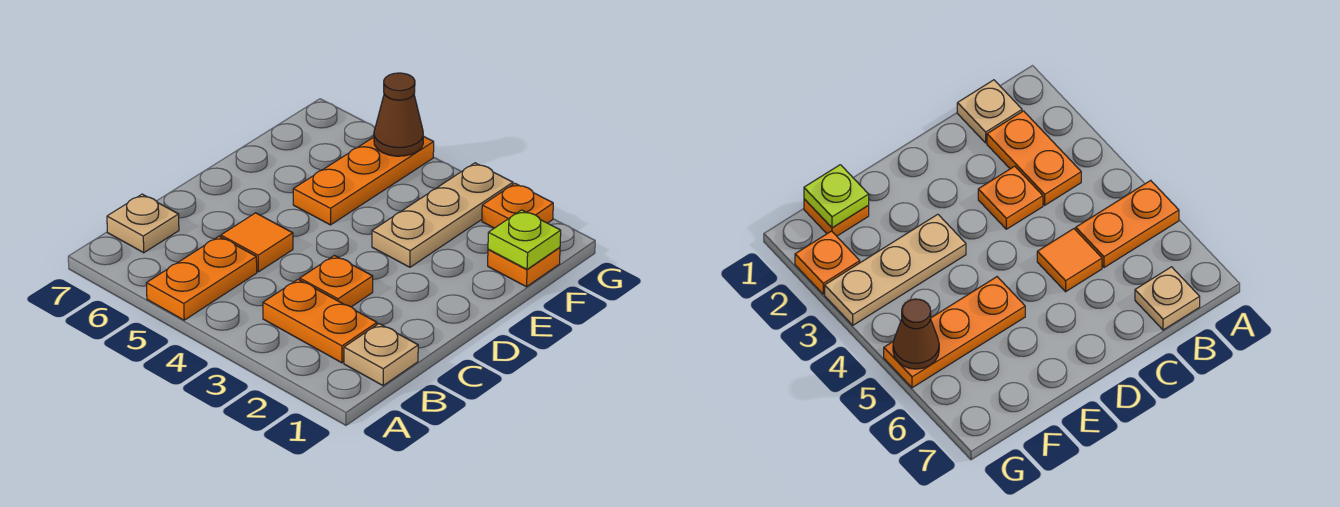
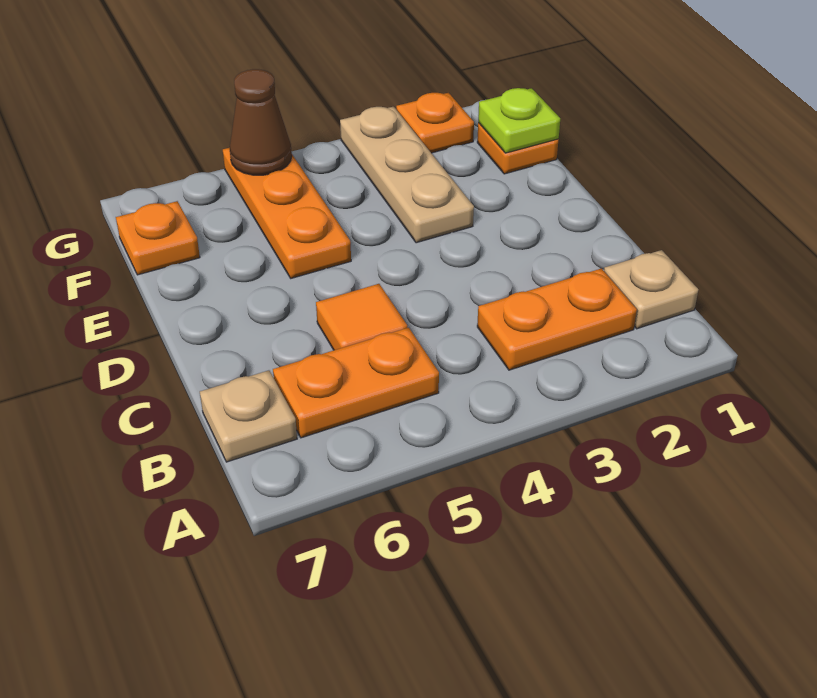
orange plate A5:B5 level 1 -> orange plate B5:B6 level 1
orange plate C3 level 1 -> orange plate F7 level 1

